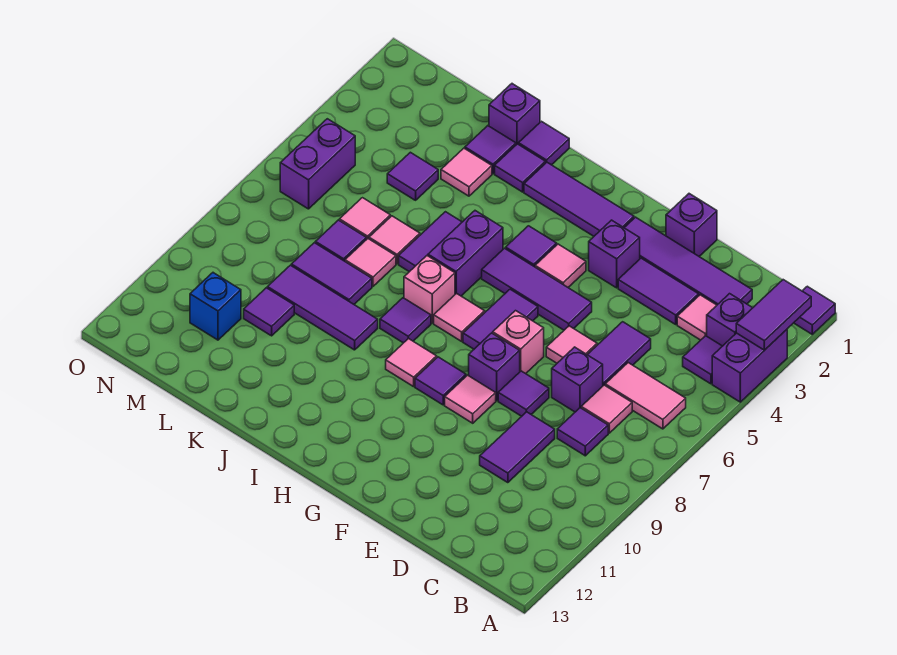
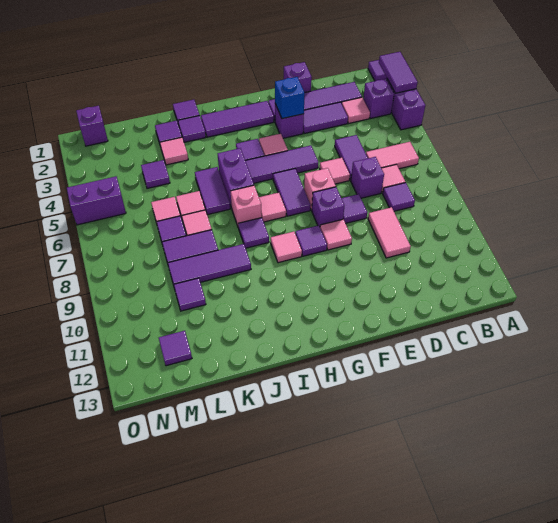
purple tile B4 level 1 -> purple tile M12 level 1
purple tile D9:D10 level 1 -> pink tile D9:D10 level 1
purple brick K1 level 1 -> purple brick N1 level 1
blue brick M11 level 1 -> blue brick F3 level 2
purple brick N5:N6 level 1 -> purple brick N5:O5 level 1

